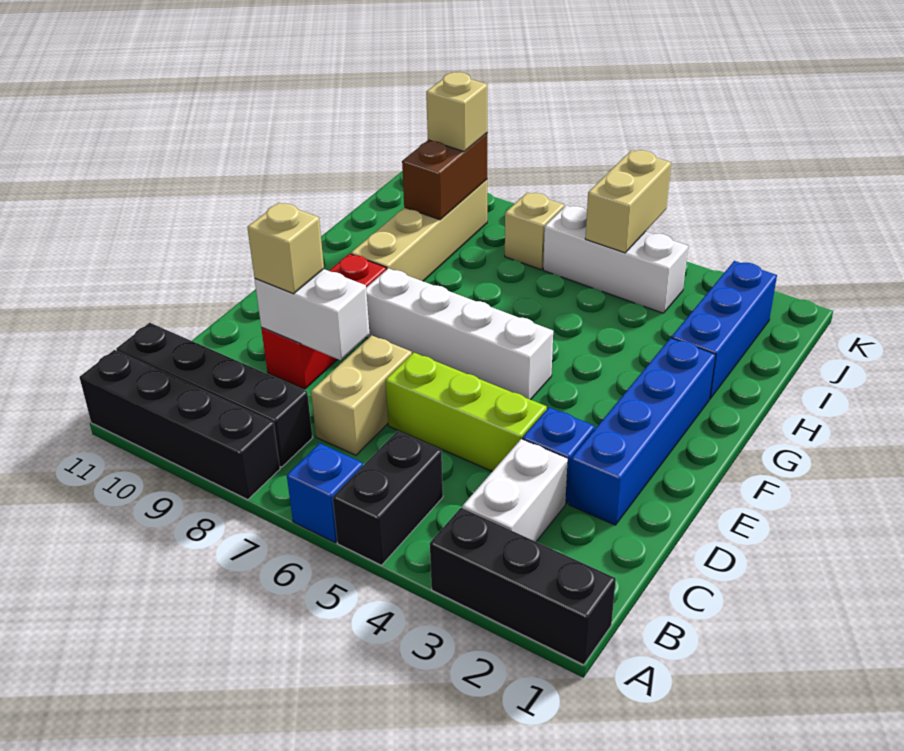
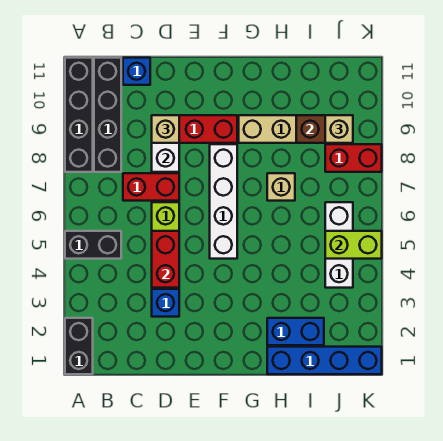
black brick A1:A3 level 1 -> black brick A1:A2 level 1
blue brick A6 level 1 -> blue brick C11 level 1
white brick B3:C3 level 1 -> none
tan brick C7:D7 level 1 -> red brick C7:D7 level 1
blue brick D2:G2 level 1 -> blue brick H1:K1 level 1
none -> red brick D4:D5 level 2
blue brick H2:J2 level 1 -> blue brick H2:I2 level 1
tan brick J5:K5 level 2 -> lime brick J5:K5 level 2
tan brick J7 level 1 -> tan brick H7 level 1
none -> red brick J8:K8 level 1

